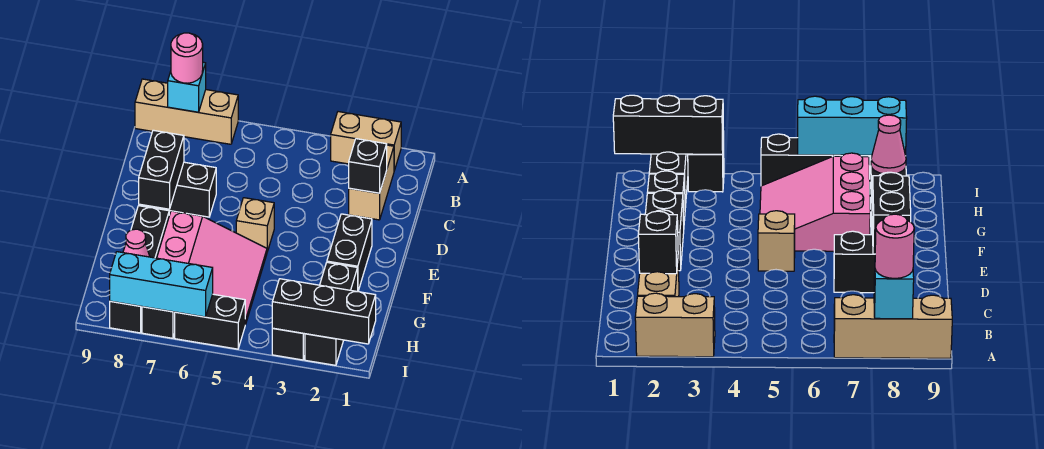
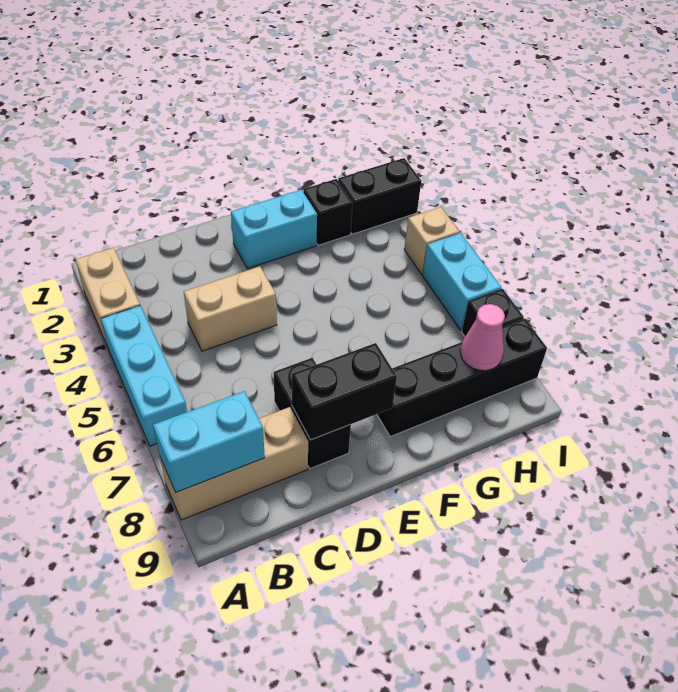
tan brick A7:A9 level 1 -> tan brick A8:C8 level 1
cyan brick A8 level 2 -> cyan brick A8:B8 level 2
pink round brick A8 level 3 -> none
tan brick B2:C2 level 1 -> tan brick C4:D4 level 1
black brick C2 level 2 -> none
black brick E2:F2 level 1 -> cyan brick E2:F2 level 1
tan brick E5 level 1 -> tan brick I4 level 1
pink slope F5:H7 level 1 top 7 -> none
black brick I1:I3 level 2 -> none
black brick I3 level 1 -> none
black brick I5:I6 level 1 -> cyan brick I5:I6 level 1
cyan brick I6:I8 level 2 -> cyan brick A4:A6 level 1

